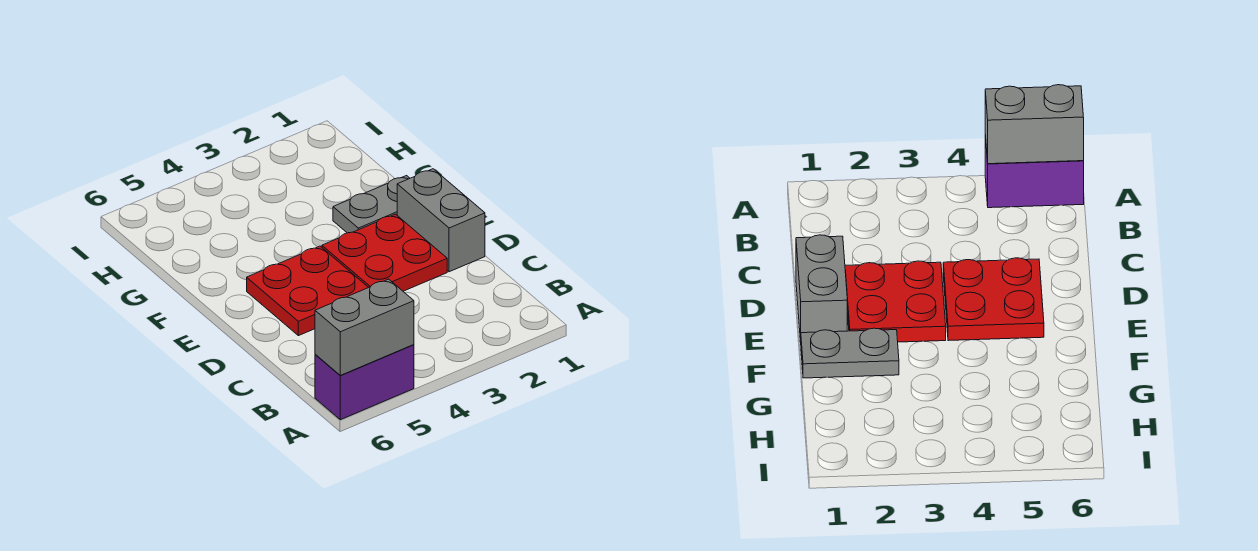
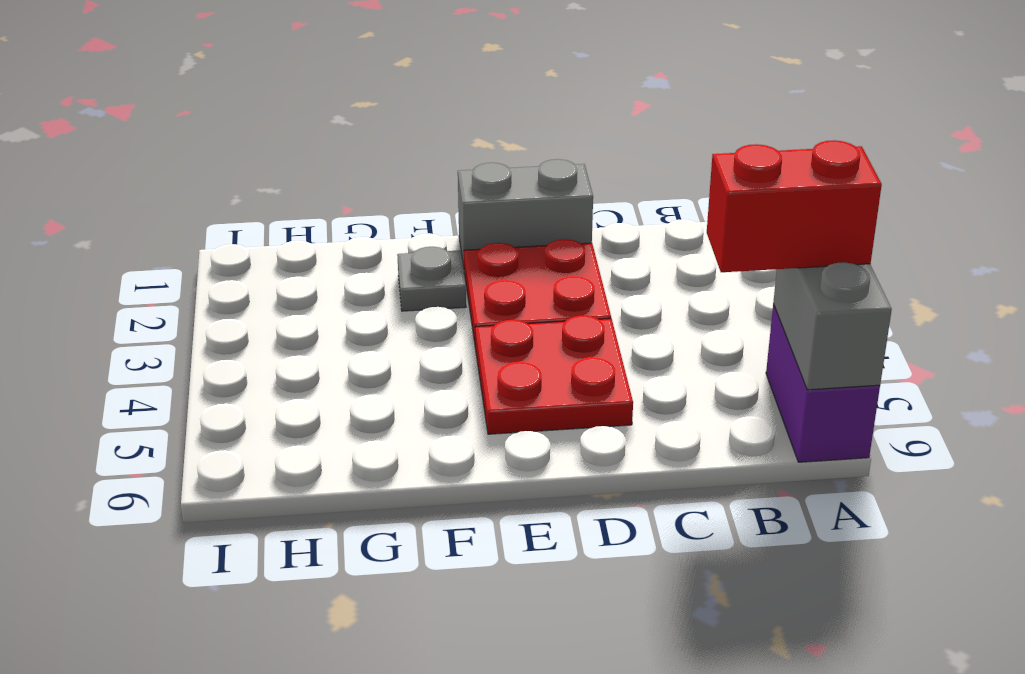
none -> red brick A5:B5 level 3
grey plate F1:F2 level 1 -> grey plate F2 level 1

